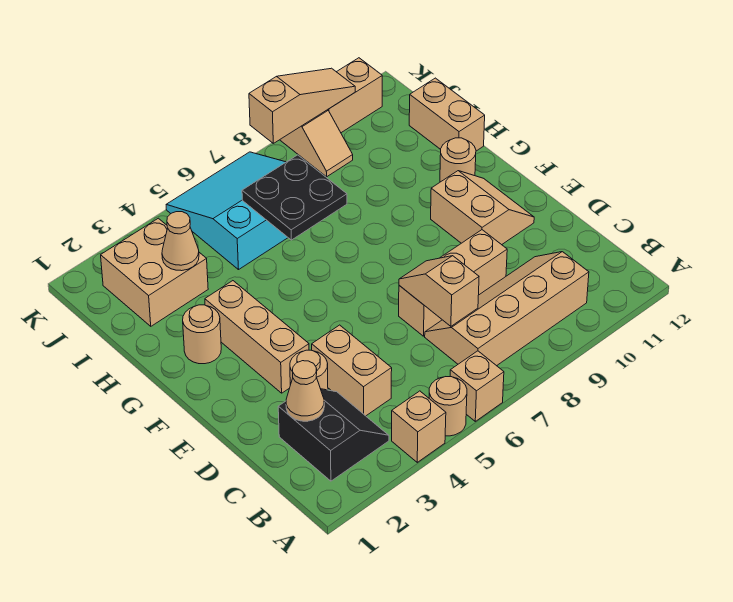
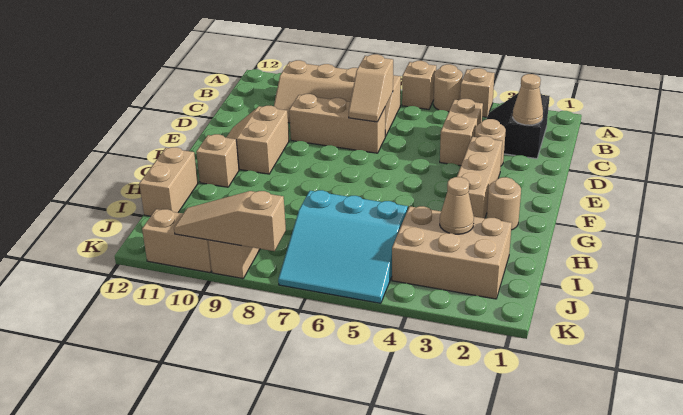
tan round brick G11 level 1 -> tan brick G11 level 1
black plate H6:I7 level 2 -> none
tan brick I2:J3 level 1 -> tan brick I2:J4 level 1

